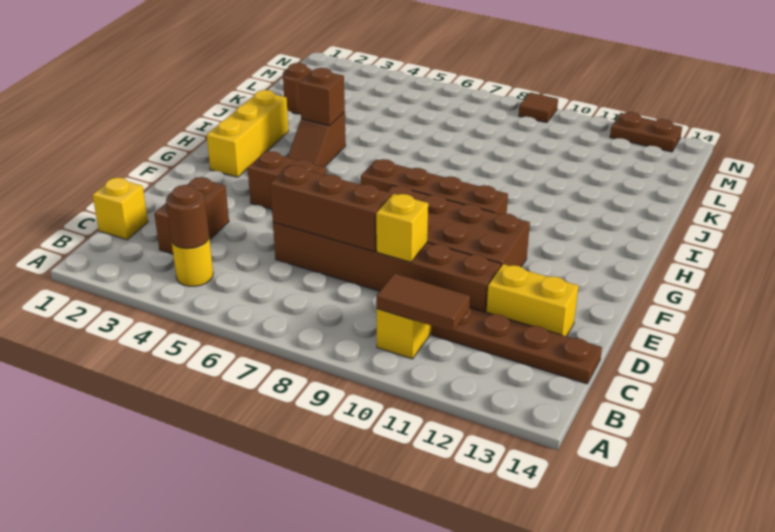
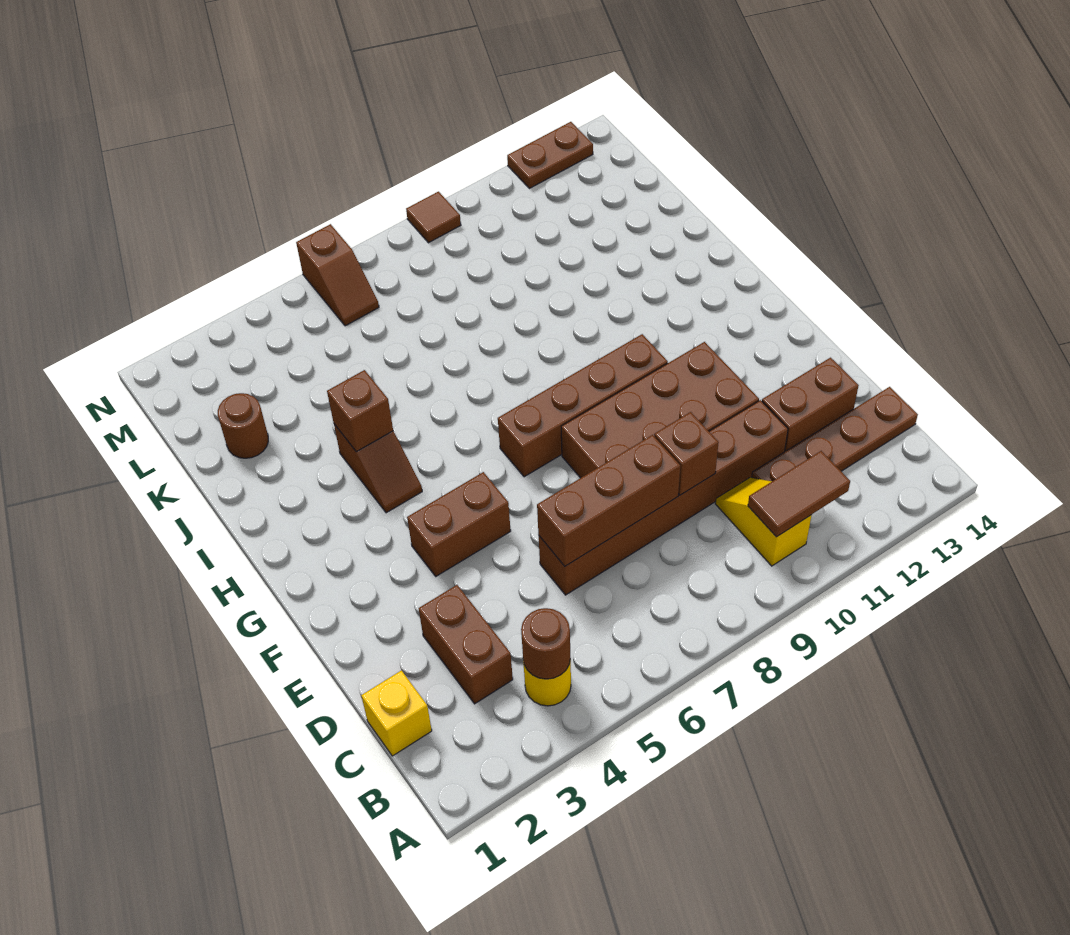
yellow brick D9 level 2 -> brown brick D9 level 2
yellow brick D12:D13 level 1 -> brown brick D12:D13 level 1
yellow brick G2:I2 level 1 -> none
none -> brown slope M6:N6 level 1 top N

